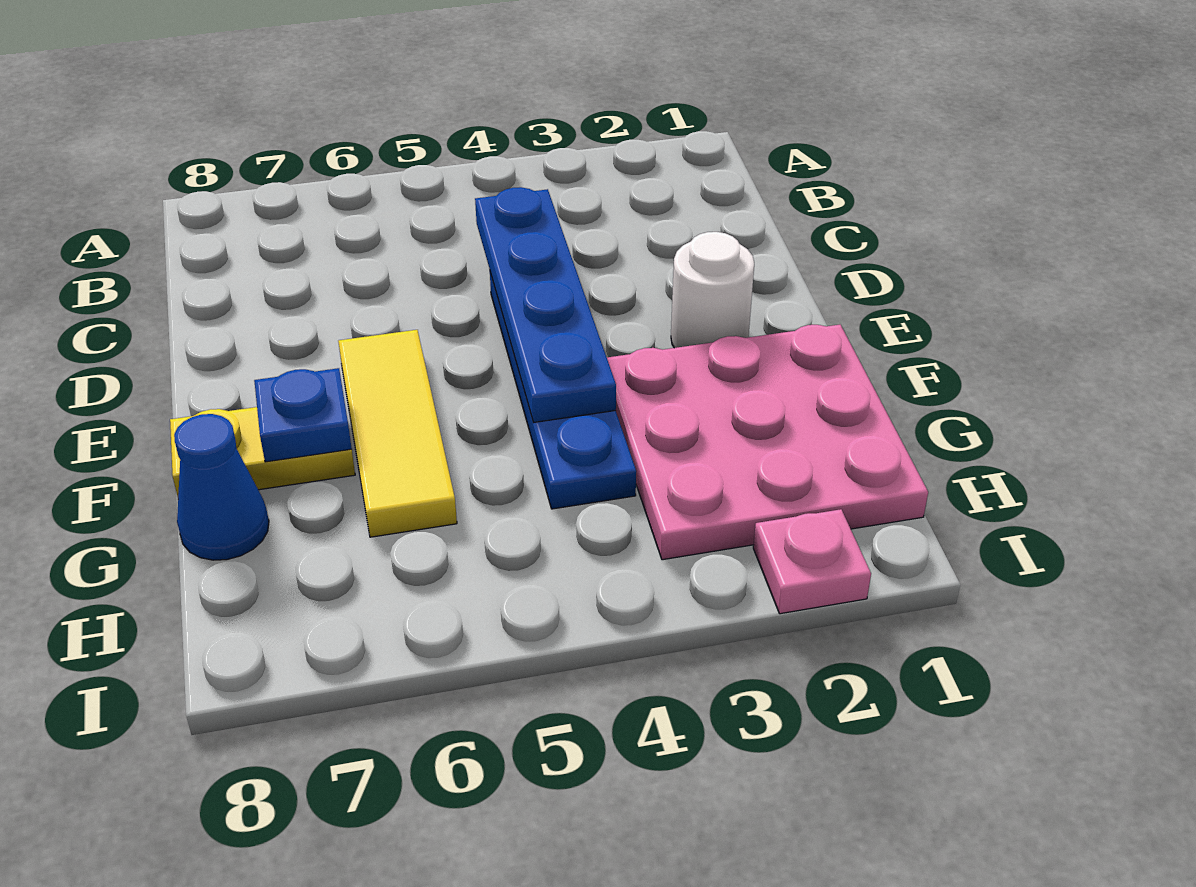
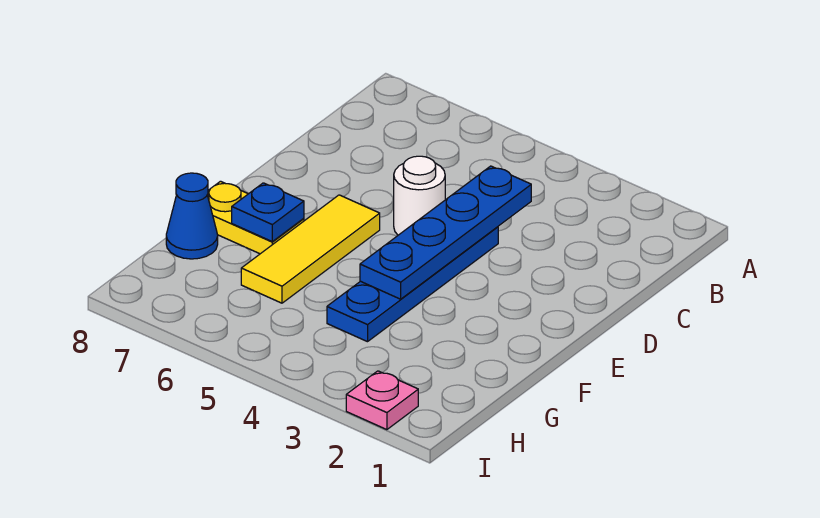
white round brick E2 level 1 -> white round brick D5 level 1
pink plate F1:H3 level 1 -> none

